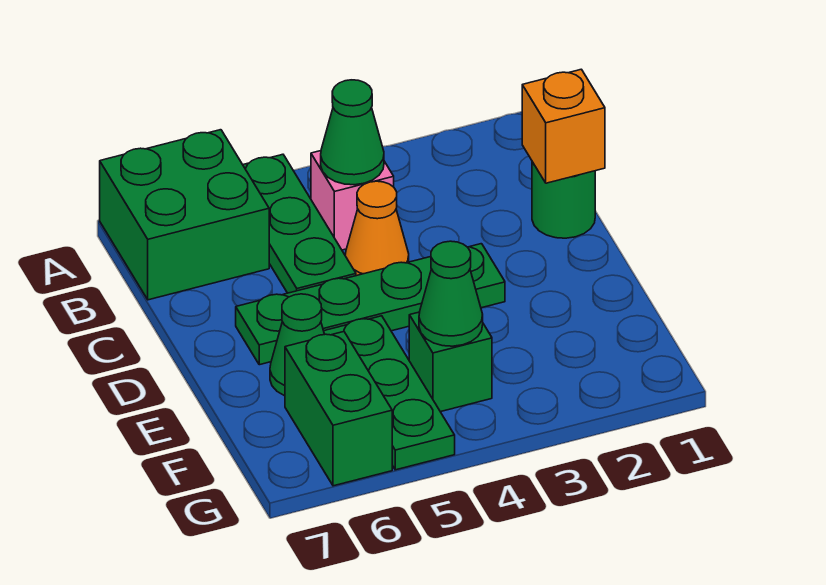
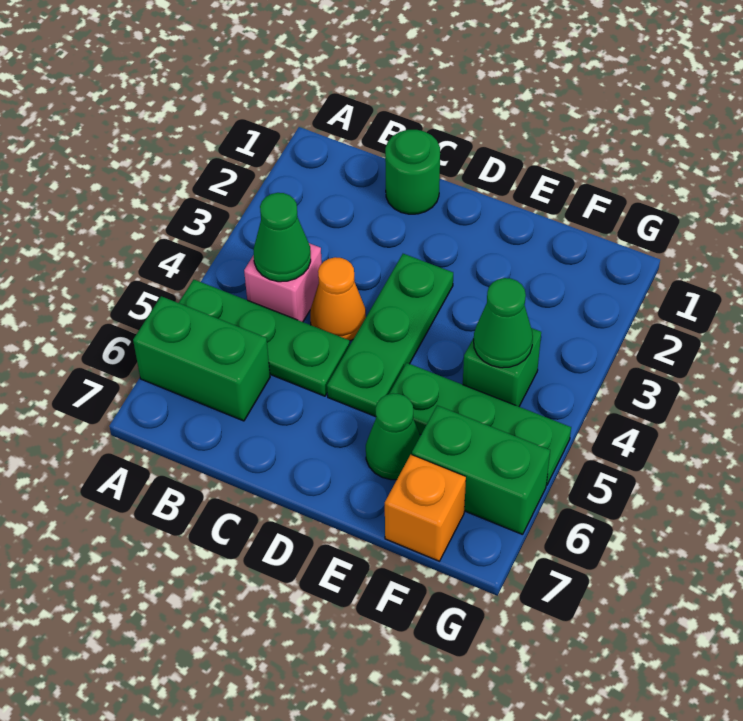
green brick A6:B7 level 1 -> green brick A6:B6 level 1
orange brick C1 level 2 -> orange brick F7 level 1
green plate D3:D6 level 1 -> green plate D3:D5 level 1

